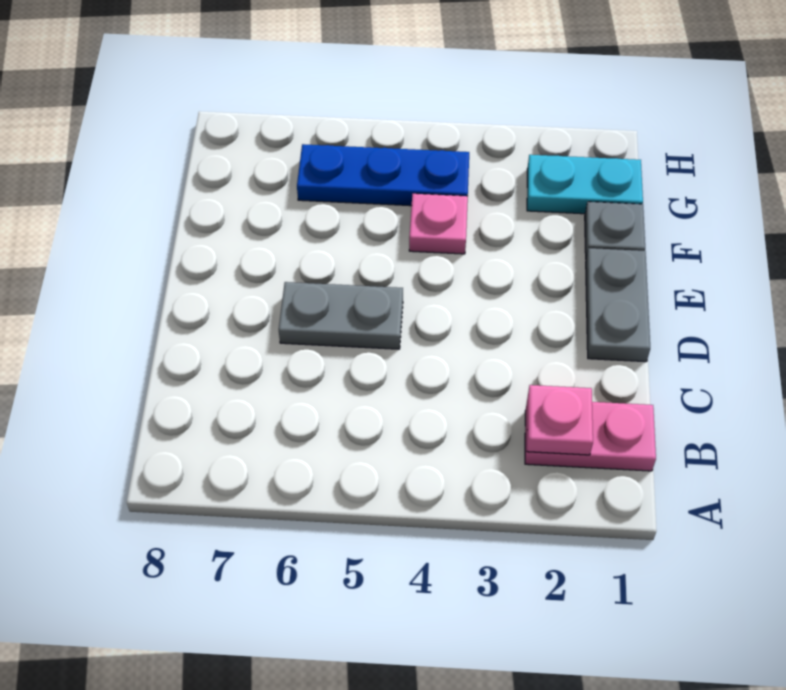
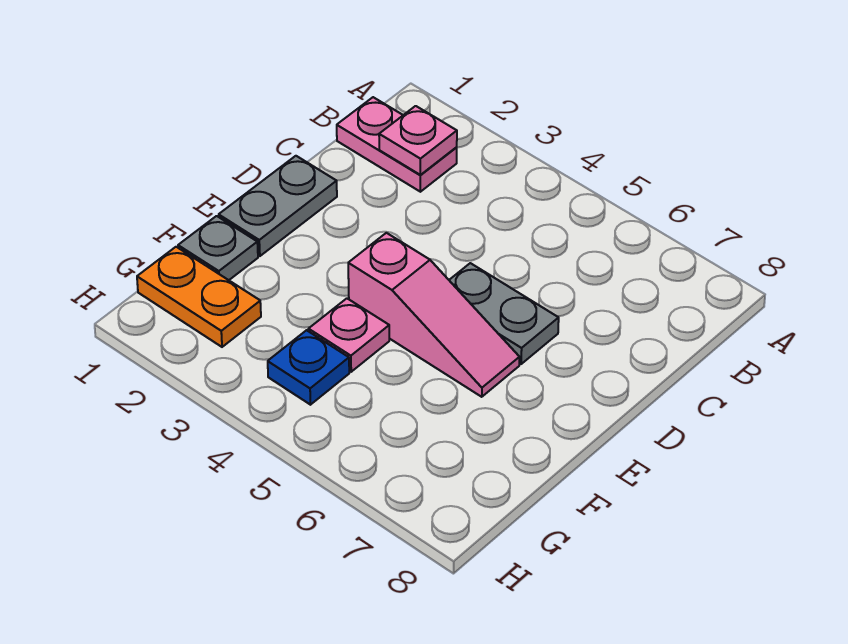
none -> pink slope E4:E6 level 1 top 4
cyan plate G1:G2 level 1 -> orange plate G1:G2 level 1
blue plate G4:G6 level 1 -> blue plate G4 level 1

